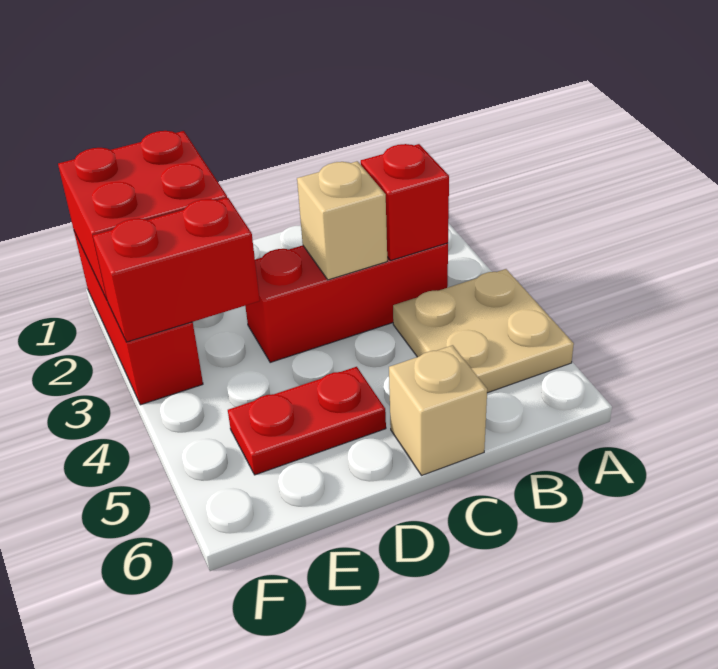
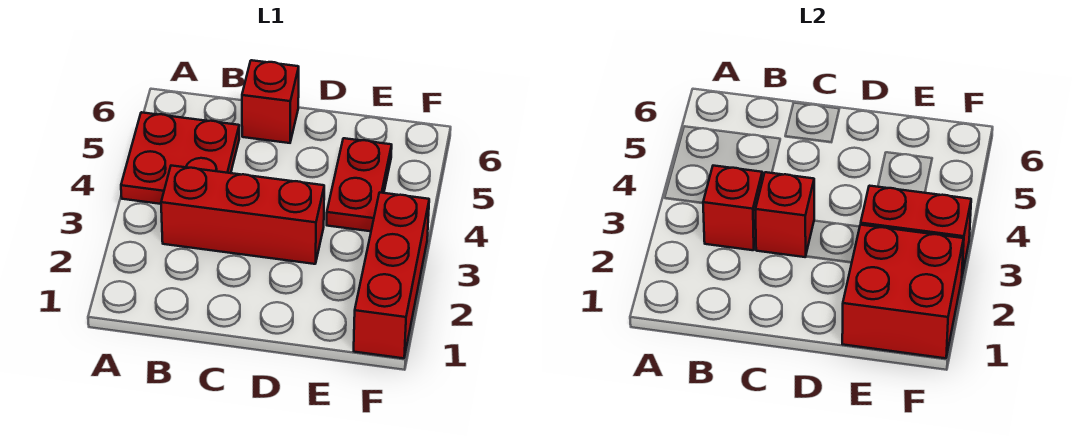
tan plate A4:B5 level 1 -> red plate A4:B5 level 1
tan brick C3 level 2 -> red brick C3 level 2
tan brick C6 level 1 -> red brick C6 level 1
red plate D5:E5 level 1 -> red plate E4:E5 level 1

